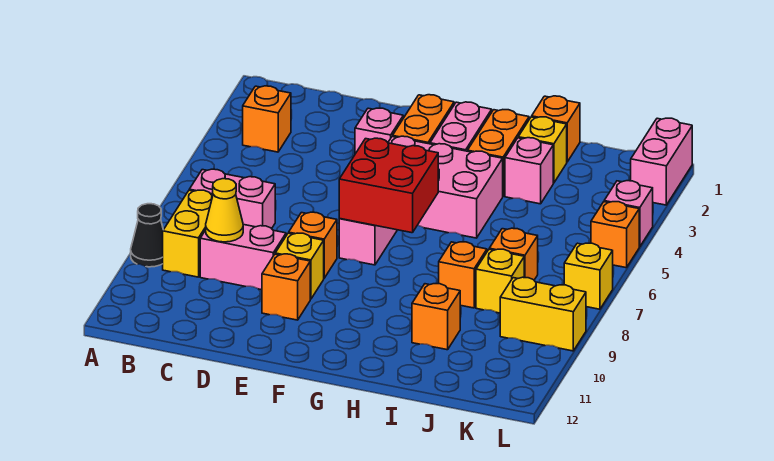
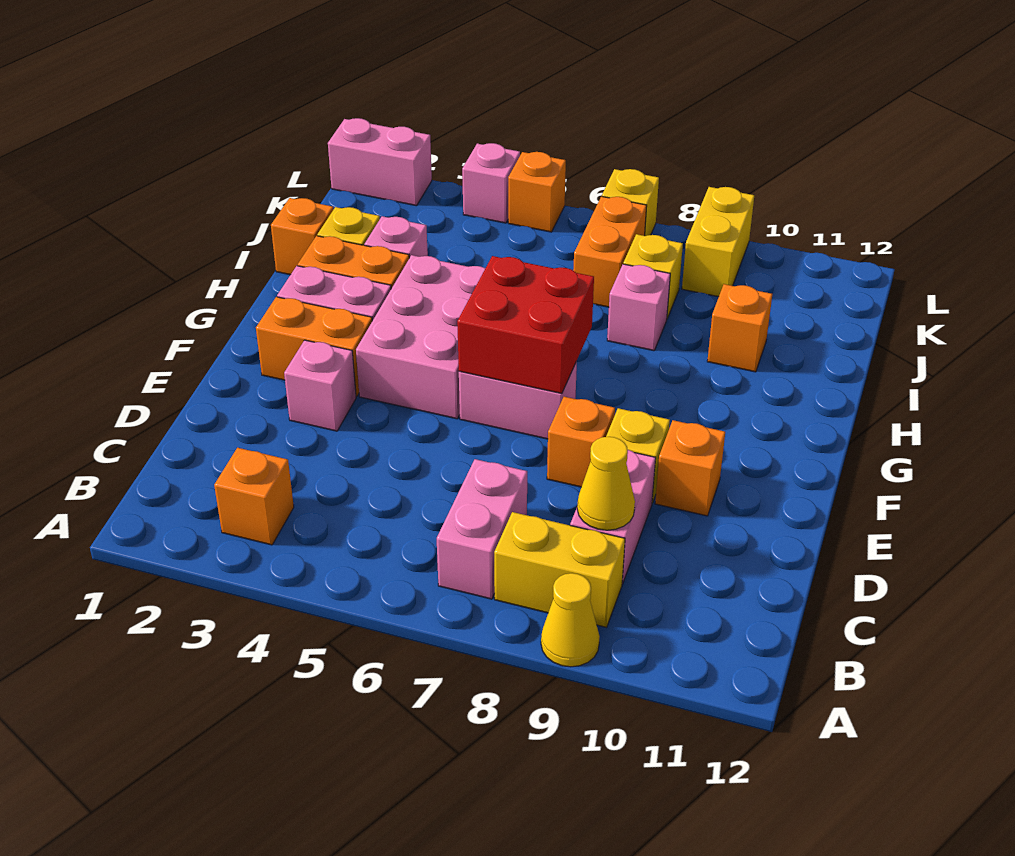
black cone A9 level 1 -> yellow cone A9 level 1
orange brick I8 level 1 -> pink brick I8 level 1
orange brick J7 level 1 -> orange brick J7:K7 level 1

